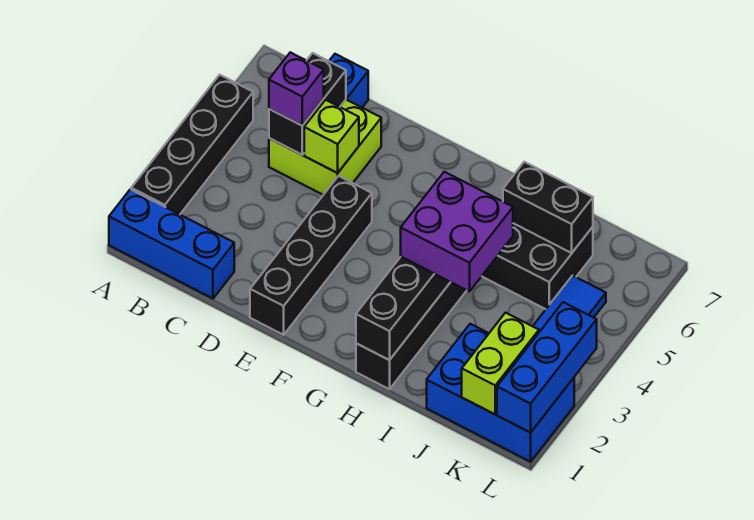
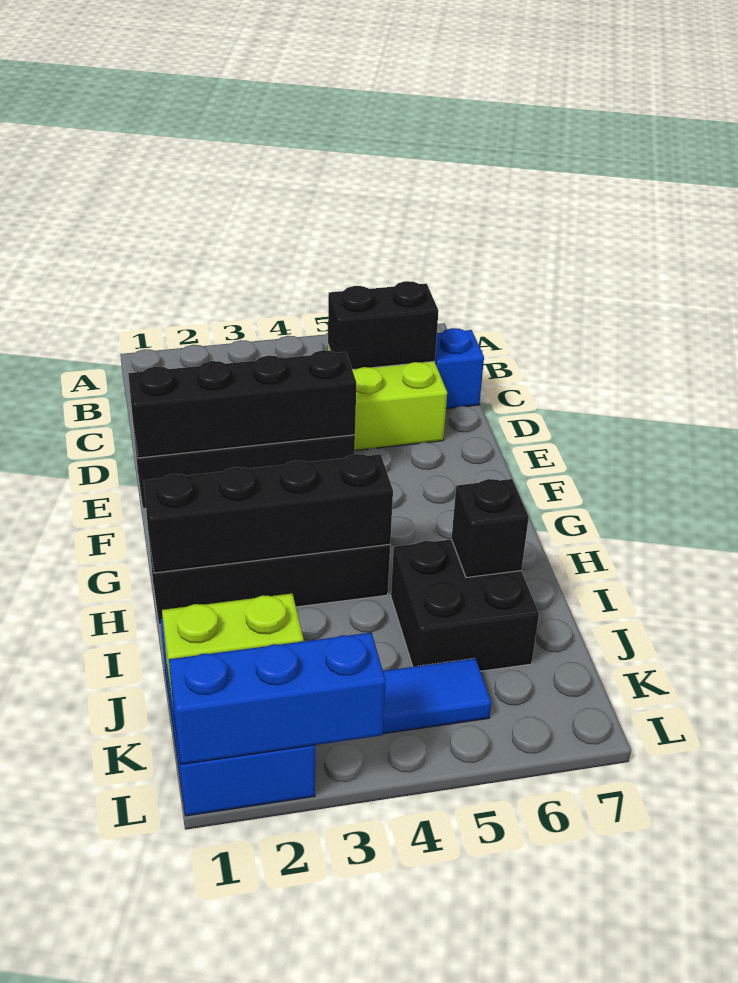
blue brick A1:C1 level 1 -> none
black brick A2:A5 level 1 -> black brick E1:E4 level 2
purple brick C5 level 3 -> none
lime brick D5 level 2 -> none
purple brick H3:I4 level 3 -> none
black brick I6:J6 level 2 -> black brick I6 level 2

